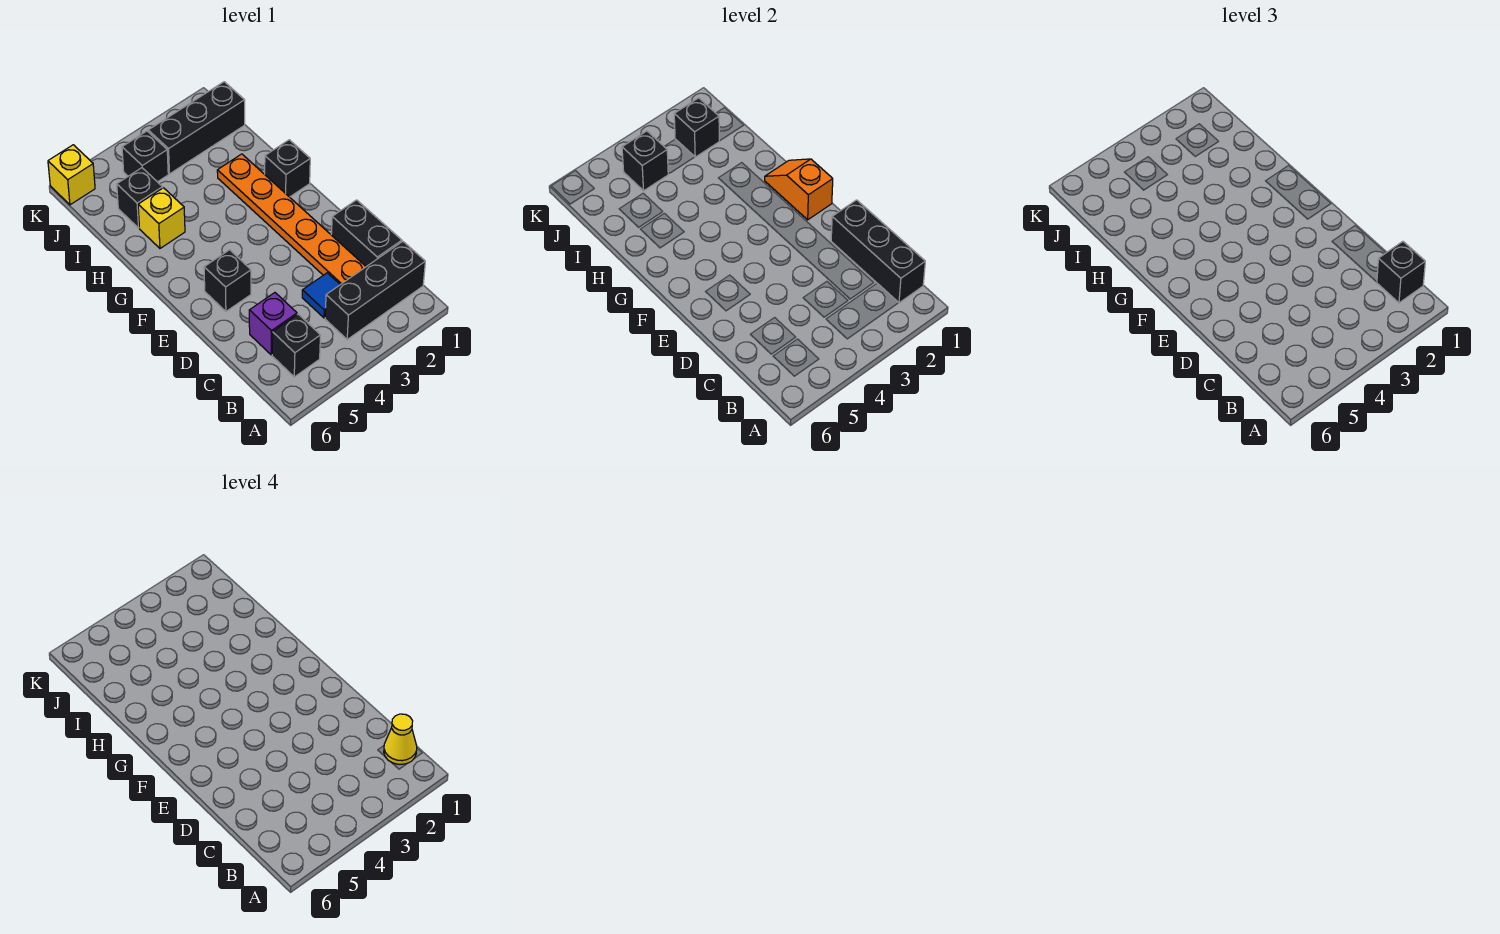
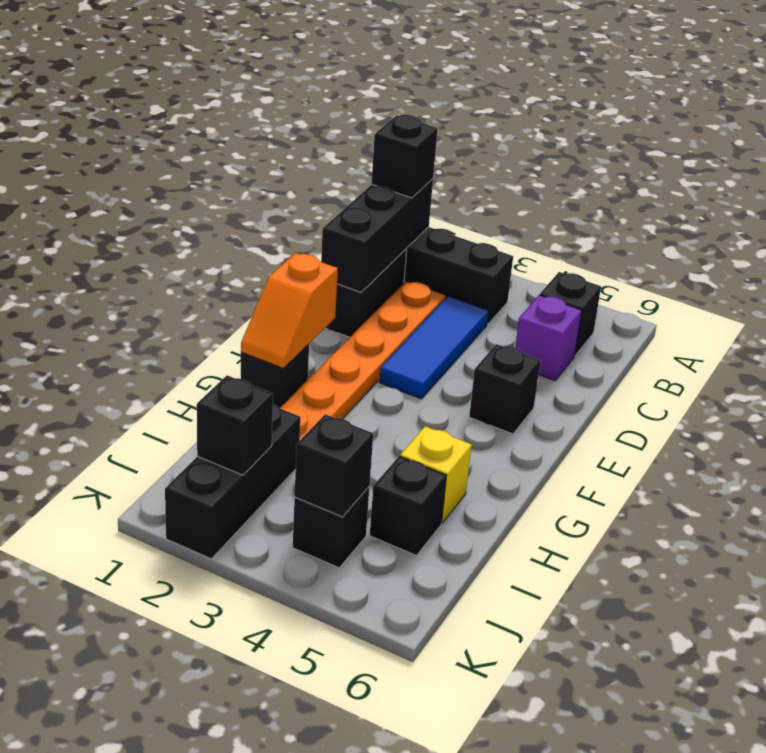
yellow cone B1 level 4 -> none
blue tile C3 level 1 -> blue tile C3:E3 level 1
black brick J1:J3 level 1 -> black brick I2:K2 level 1
yellow brick K6 level 1 -> none

